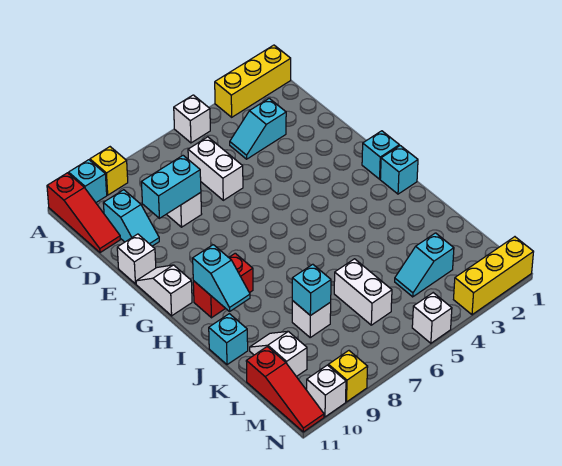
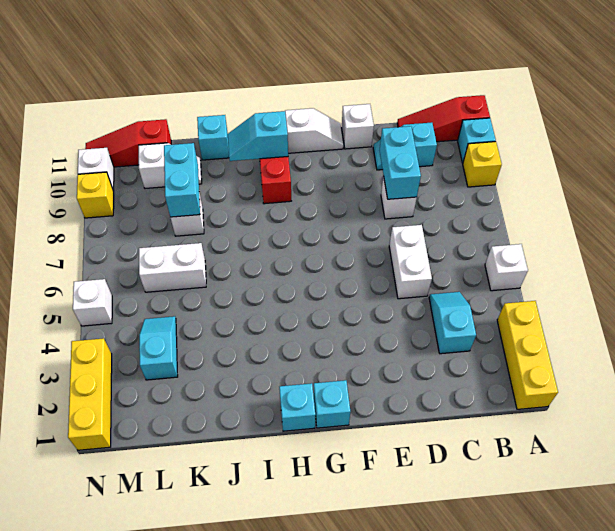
white brick C6:D6 level 1 -> white brick D5:D6 level 1
cyan brick K8 level 2 -> cyan brick K8:K9 level 2

